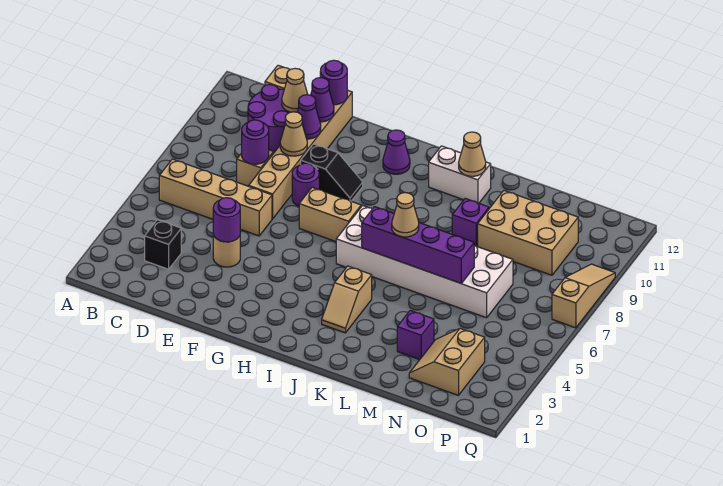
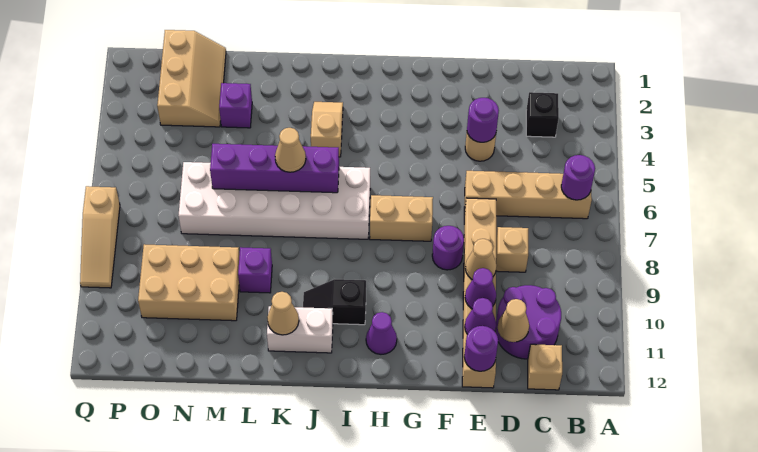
purple round brick D8 level 2 -> purple round brick B6 level 2
black slope F9:G9 level 1 top F -> black slope I10:J10 level 1 top I
tan slope N2:O3 level 1 top O -> tan slope N1:O3 level 1 top O

